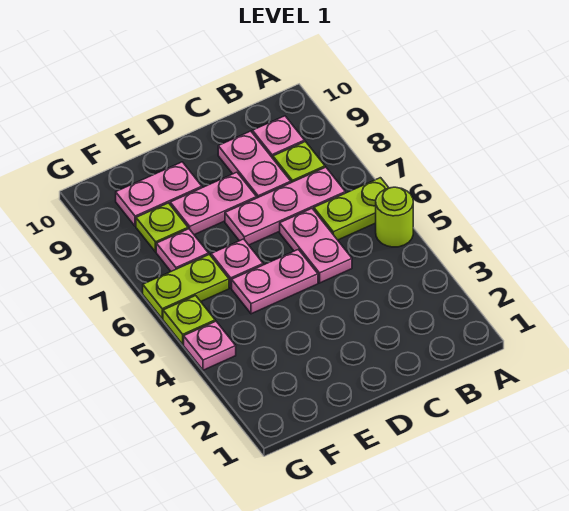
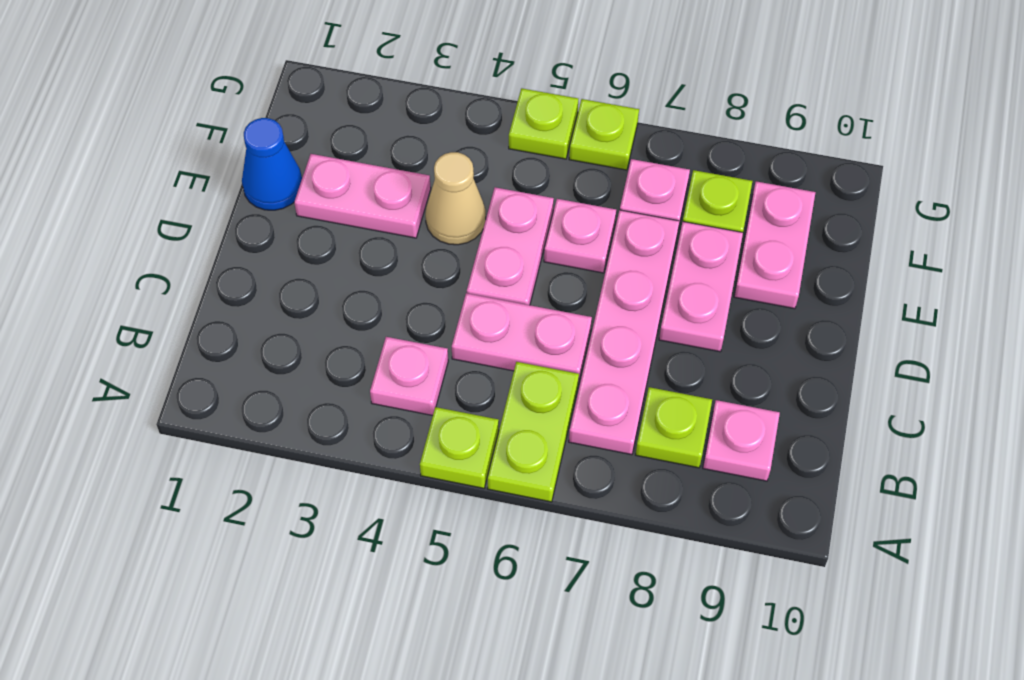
lime round brick A5 level 1 -> lime plate A5 level 1
pink plate B7:D7 level 1 -> pink plate B7:E7 level 1
pink plate C8:C9 level 1 -> pink plate E2:E3 level 1
none -> blue cone E1 level 1
none -> tan cone E4 level 1
lime plate F6:G6 level 1 -> lime plate G6 level 1
pink plate G4 level 1 -> pink plate B4 level 1

